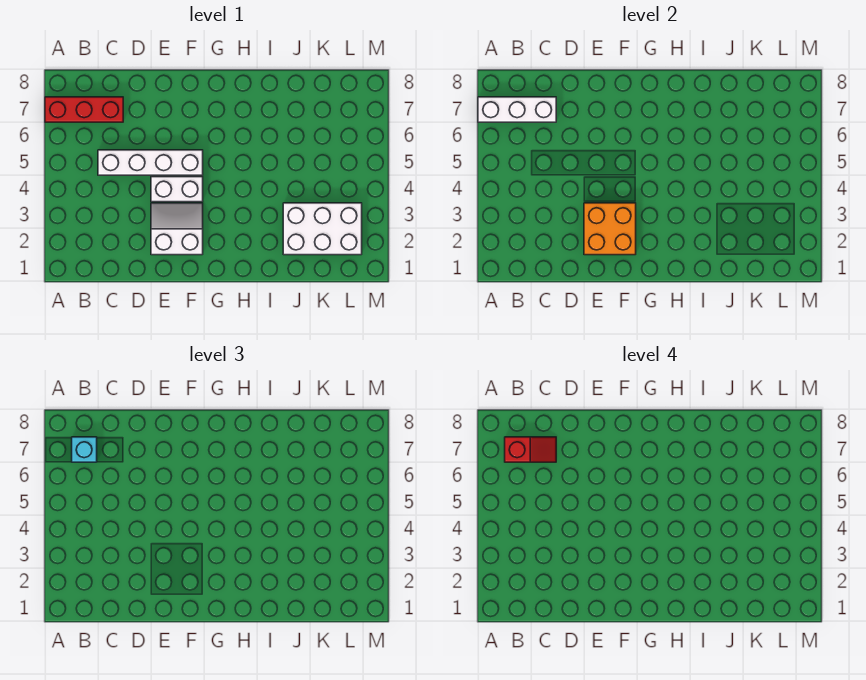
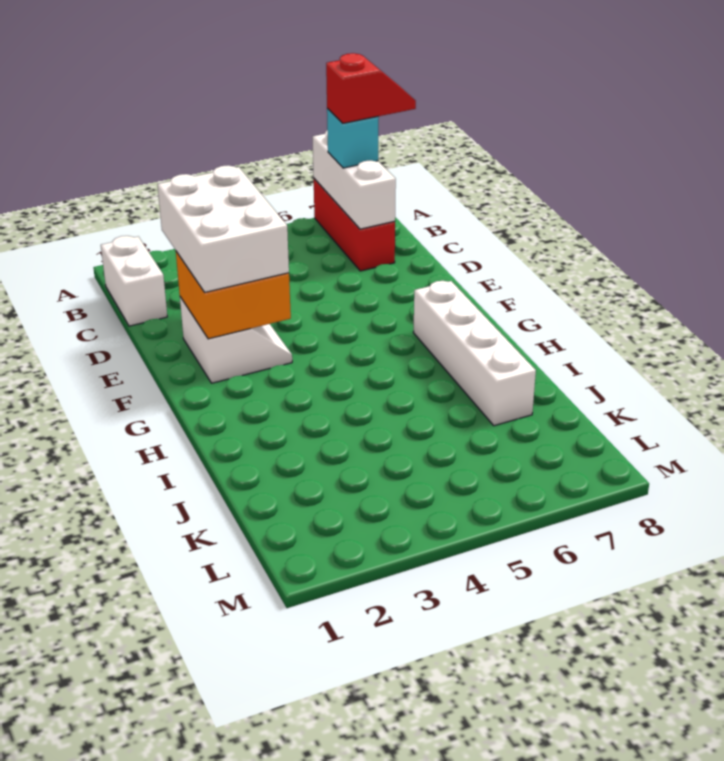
red slope B7:C7 level 4 top B -> red slope B7:B8 level 4 top 7
white brick C5:F5 level 1 -> white brick G7:J7 level 1
white brick E4:F4 level 1 -> white brick B1:C1 level 1
white brick J2:L3 level 1 -> white brick D2:F3 level 3

